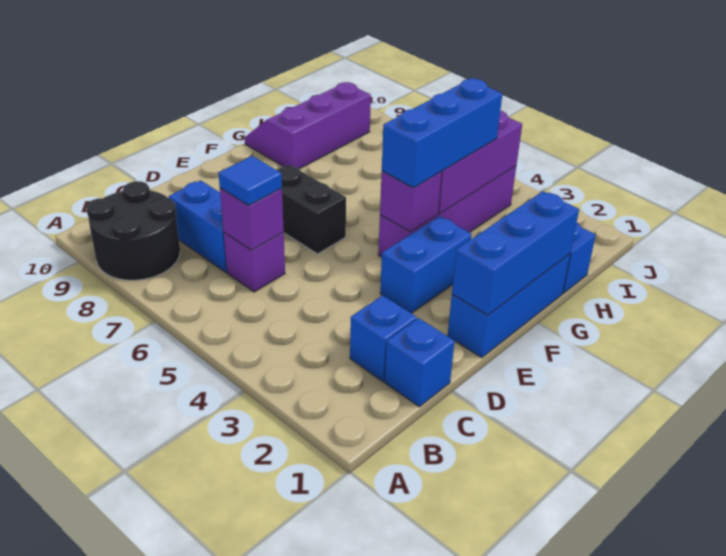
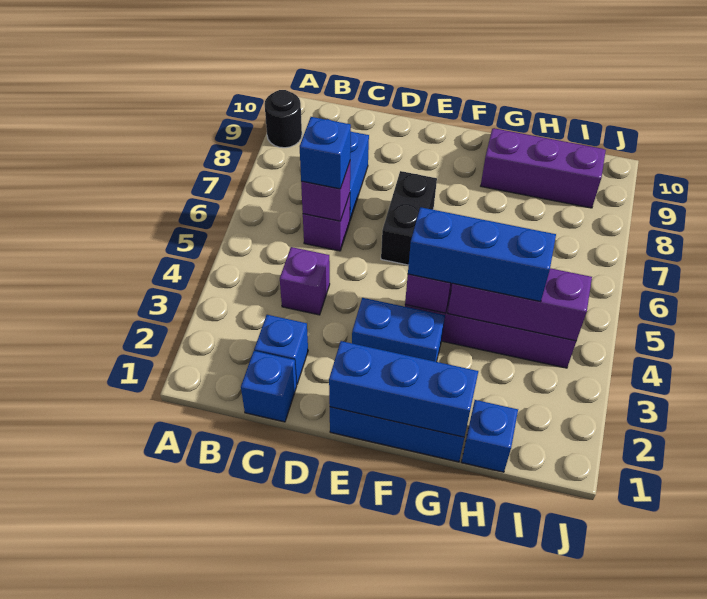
black round brick A8:B9 level 1 -> black round brick A9 level 1
none -> purple brick C4 level 1
blue tile C6 level 3 -> blue brick C6 level 3

